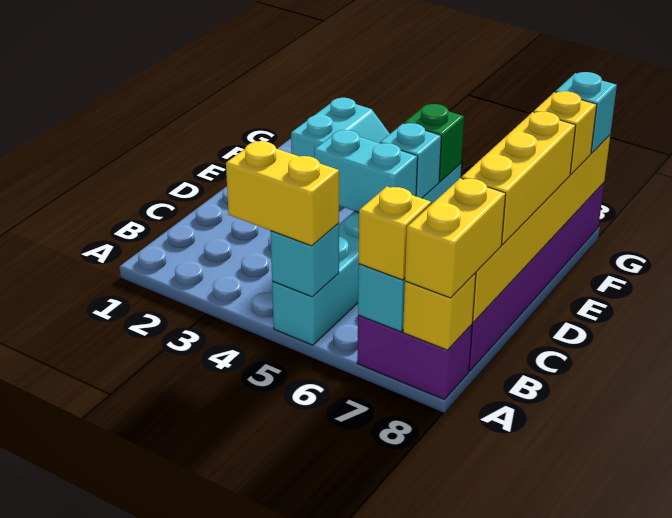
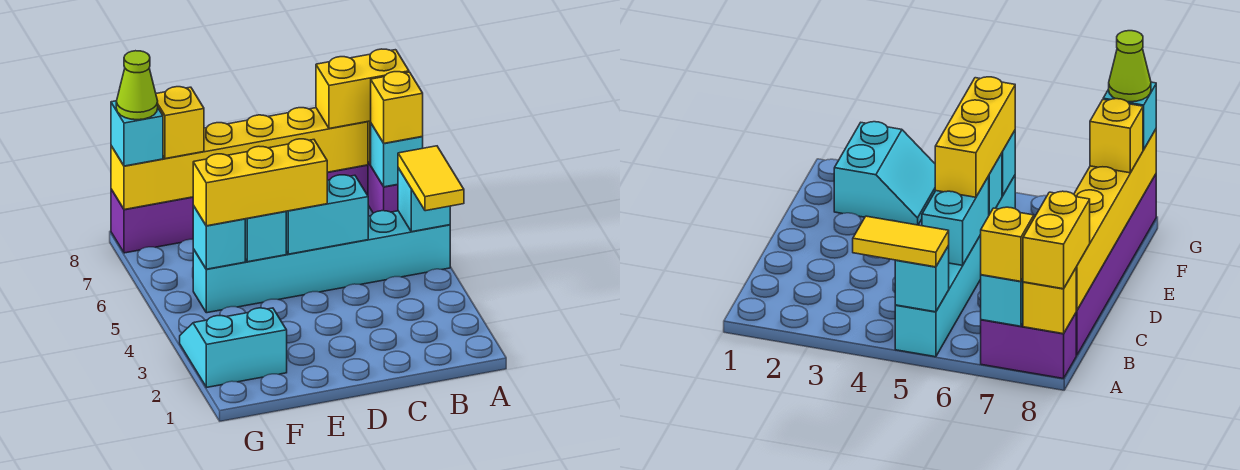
yellow brick A4:A5 level 3 -> yellow tile A4:A5 level 3
yellow brick C8:E8 level 3 -> yellow brick D5:F5 level 3
cyan brick D4:D5 level 2 -> cyan brick C5:D5 level 2
green brick F5 level 2 -> cyan brick F5 level 2
none -> lime cone G8 level 4

